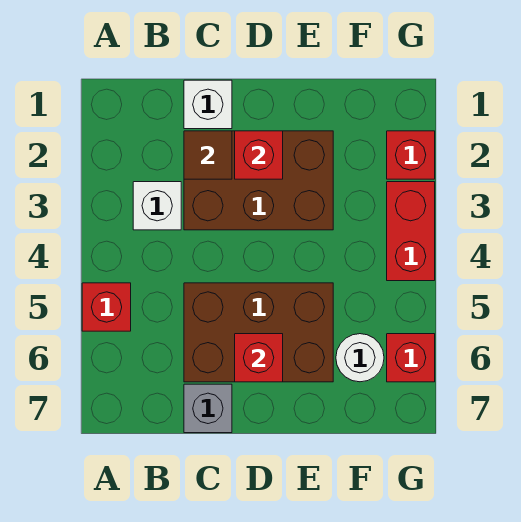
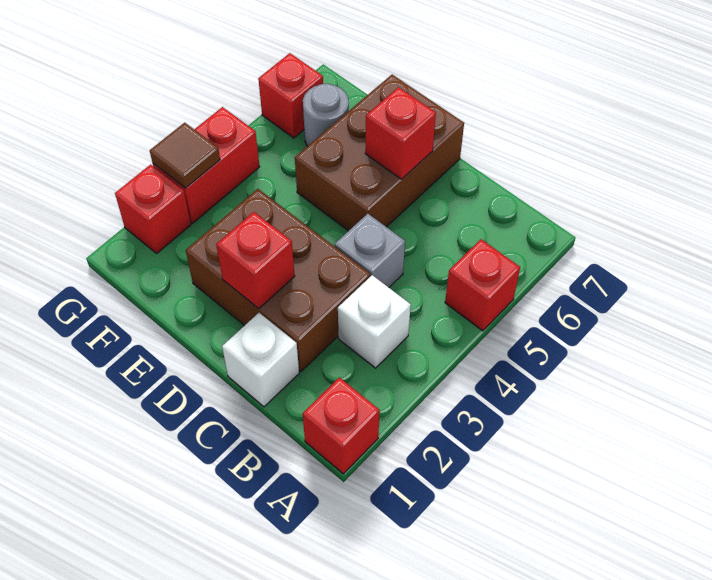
none -> red brick A1 level 1
brown tile C2 level 2 -> brown tile G3 level 2
brown brick C5:E6 level 1 -> brown brick D5:E7 level 1
grey brick C7 level 1 -> grey brick C4 level 1
white round brick F6 level 1 -> grey round brick F6 level 1

